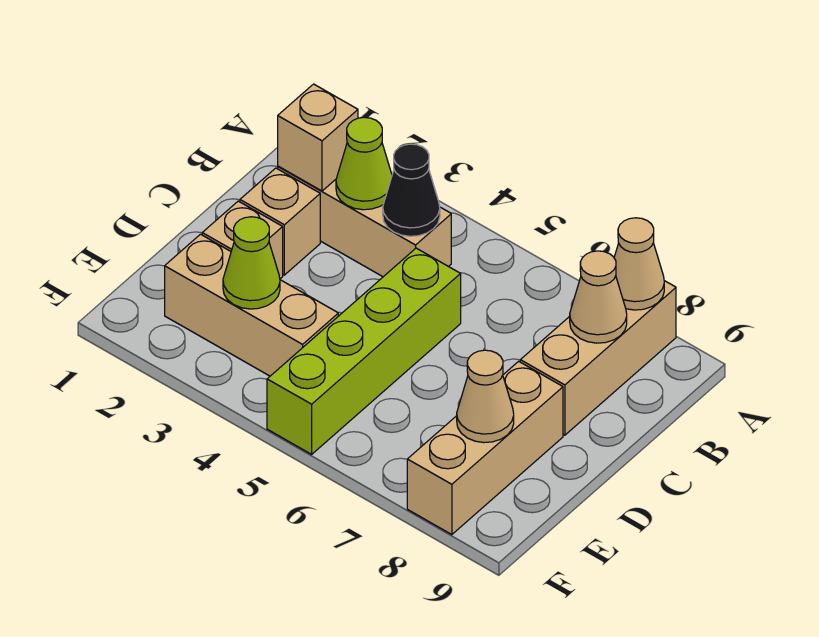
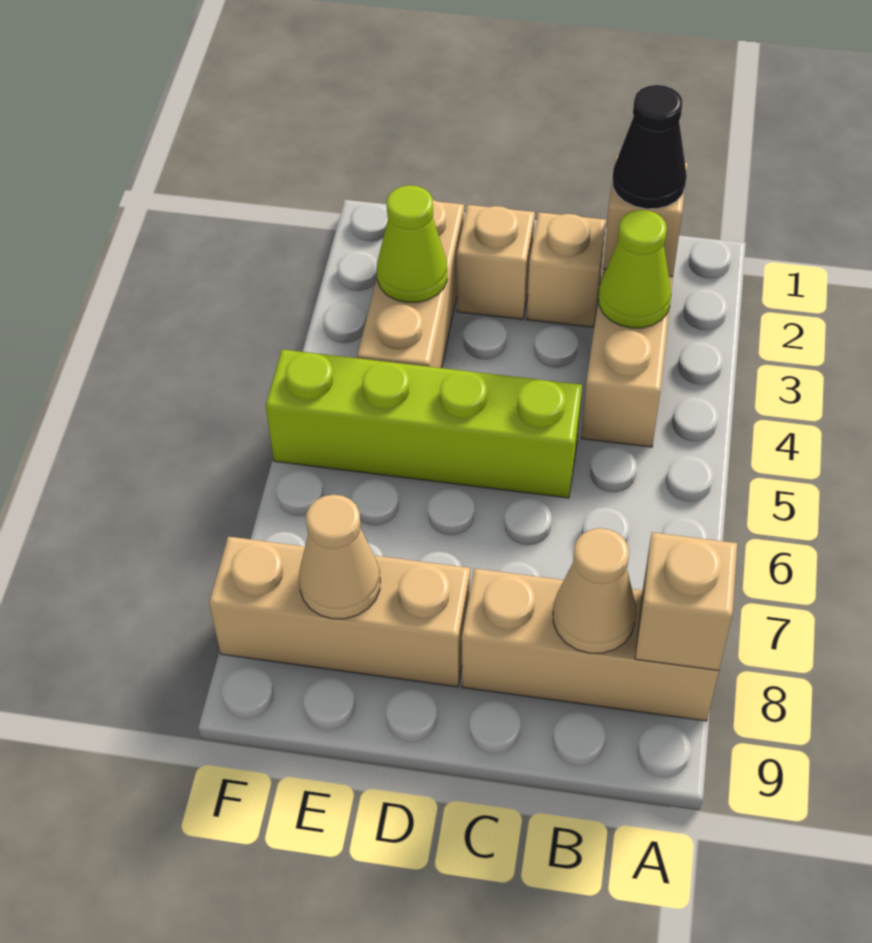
tan cone A8 level 2 -> tan brick A8 level 2
black cone B4 level 2 -> black cone B2 level 3

